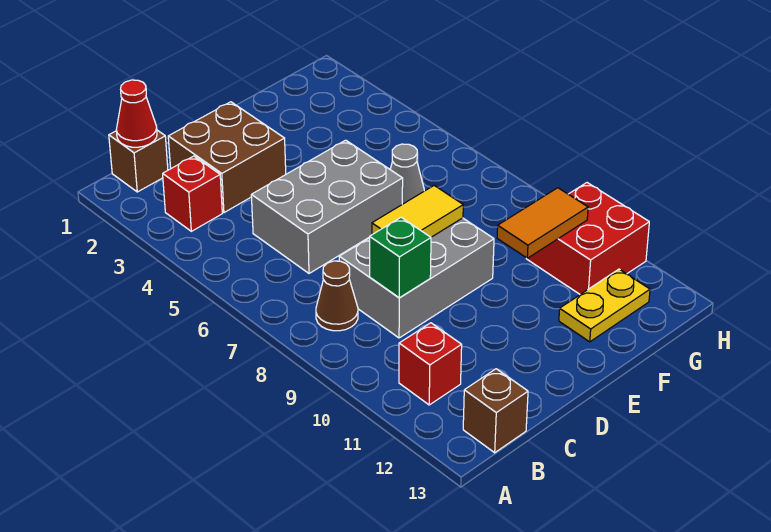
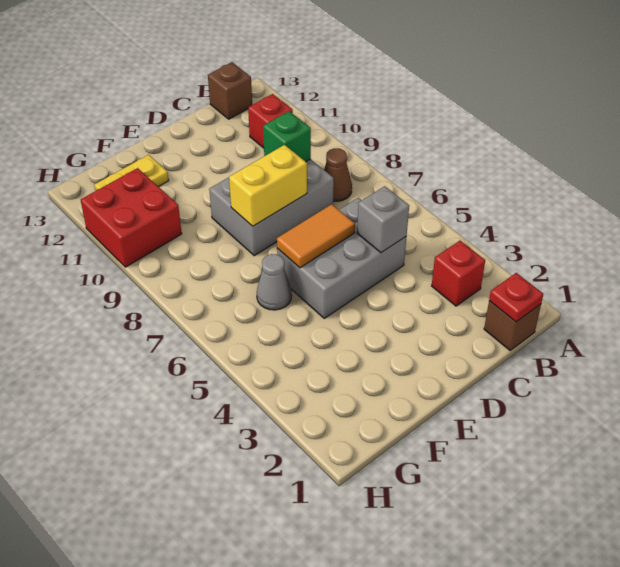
red cone B1 level 2 -> red plate B1 level 2
brown brick C2:D3 level 1 -> none
none -> grey brick C5 level 2
yellow tile D8:E8 level 2 -> yellow brick D8:E8 level 2
orange tile F10:G10 level 2 -> orange tile D6:E6 level 2

